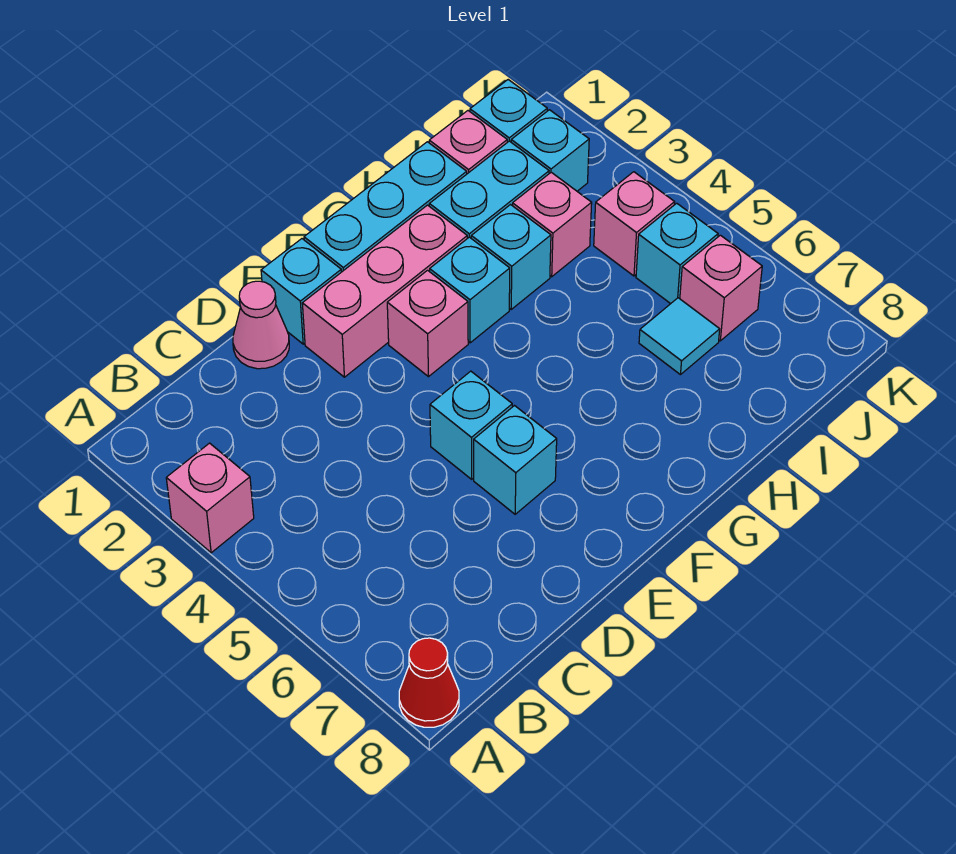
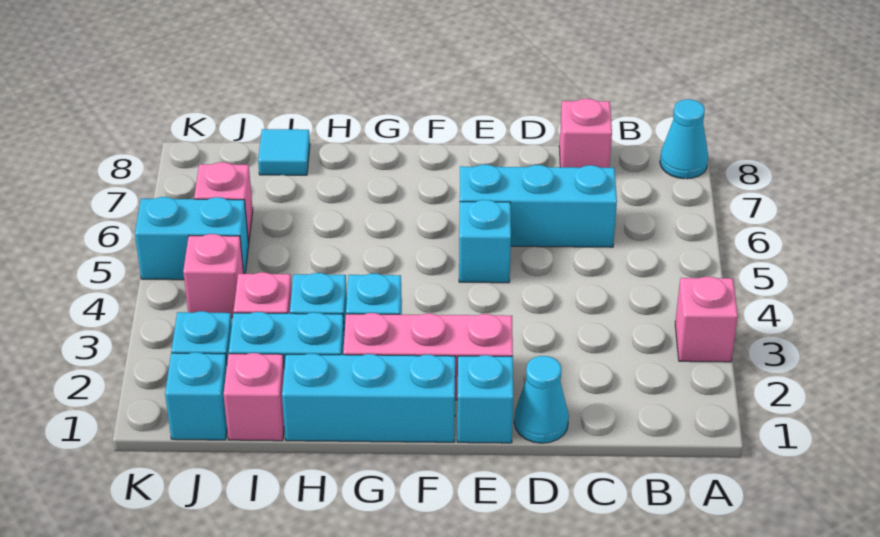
red cone A8 level 1 -> cyan cone A8 level 1
pink cone D1 level 1 -> cyan cone D1 level 1
cyan brick E6 level 1 -> cyan brick C6:E6 level 1
pink brick F3 level 1 -> pink brick C8 level 1
cyan tile I6 level 1 -> cyan tile I8 level 1
cyan brick J5 level 1 -> cyan brick J5:K5 level 1

